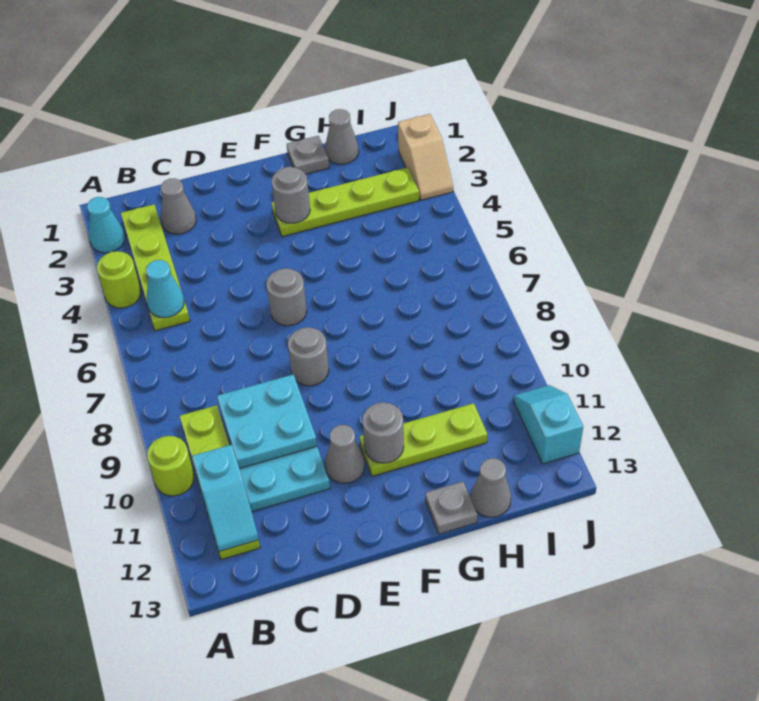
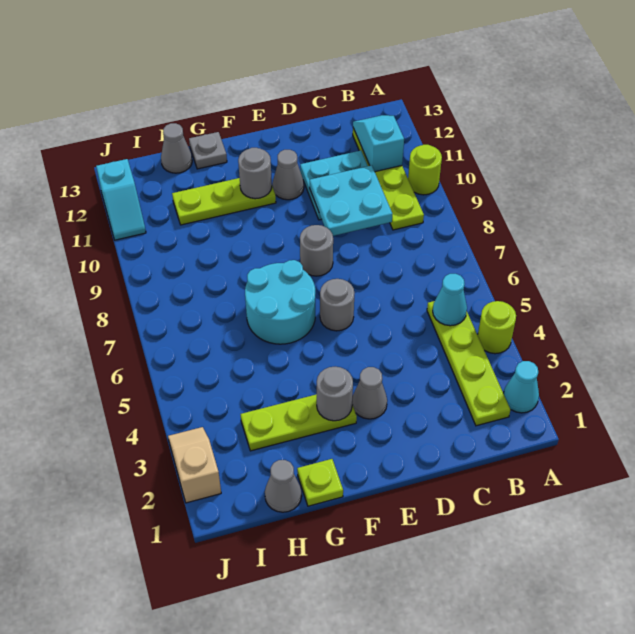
grey cone C2 level 1 -> grey cone E3 level 1
lime plate F3:I3 level 1 -> lime plate F3:H3 level 1
none -> cyan round brick F6:G7 level 1
grey plate G1 level 1 -> lime plate G1 level 1

